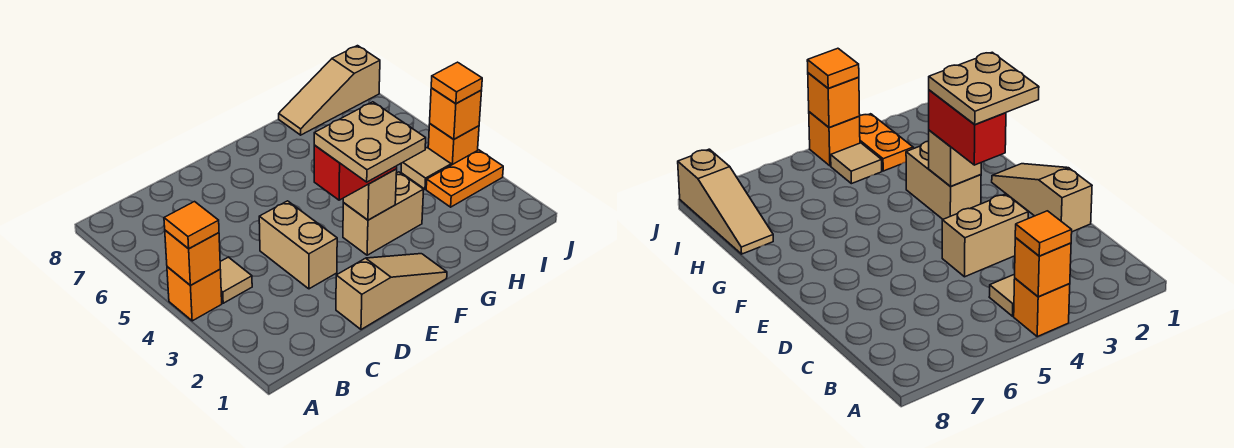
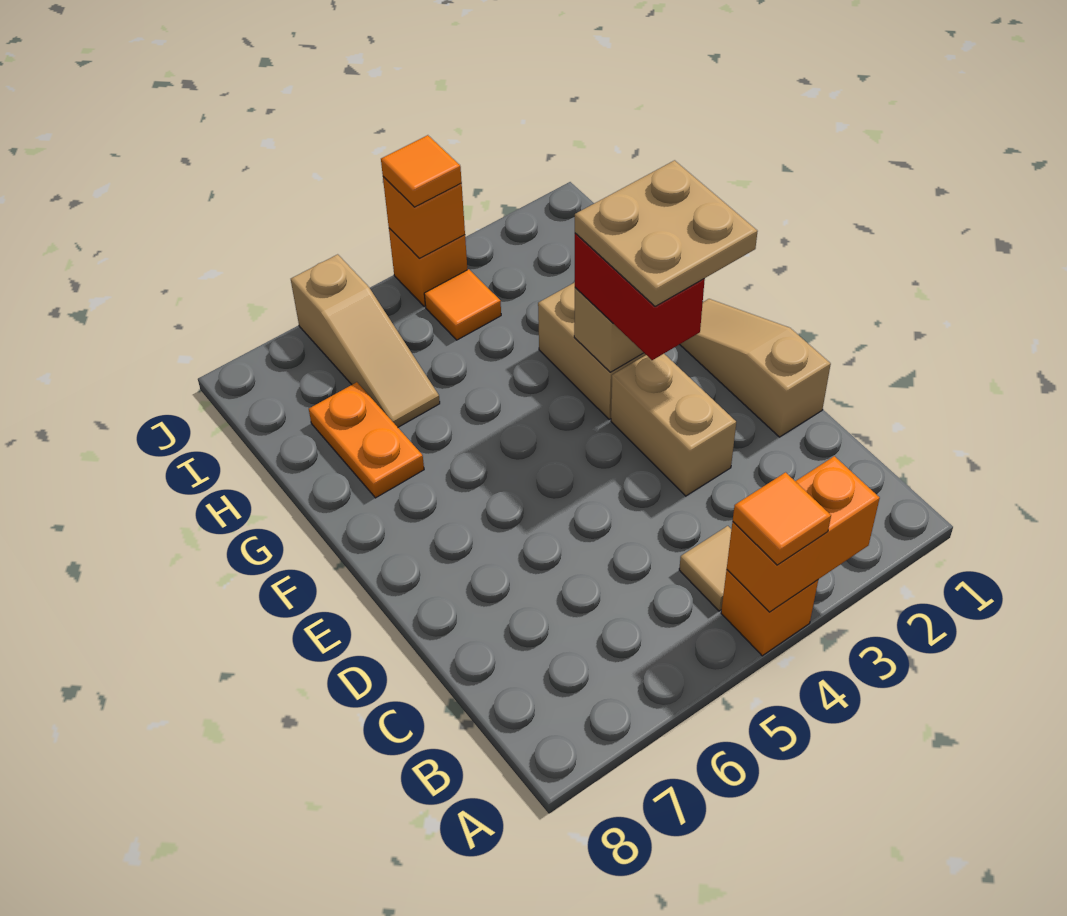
orange brick A4 level 2 -> orange brick A3:A4 level 2
tan brick D3:D4 level 1 -> tan brick D3:E3 level 1
tan slope H8:J8 level 1 top J -> tan slope H6:J6 level 1 top J
orange plate I3:J3 level 1 -> orange plate G7:H7 level 1
tan tile I4 level 1 -> orange tile I4 level 1

